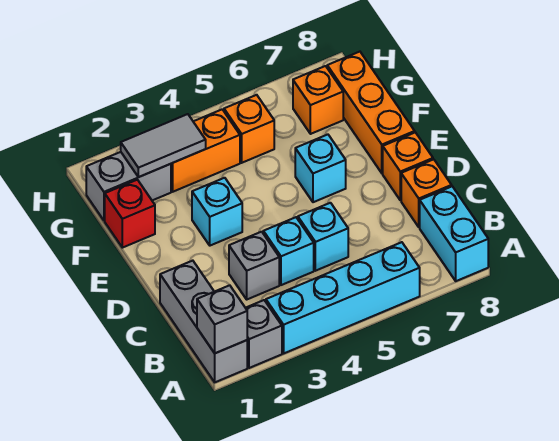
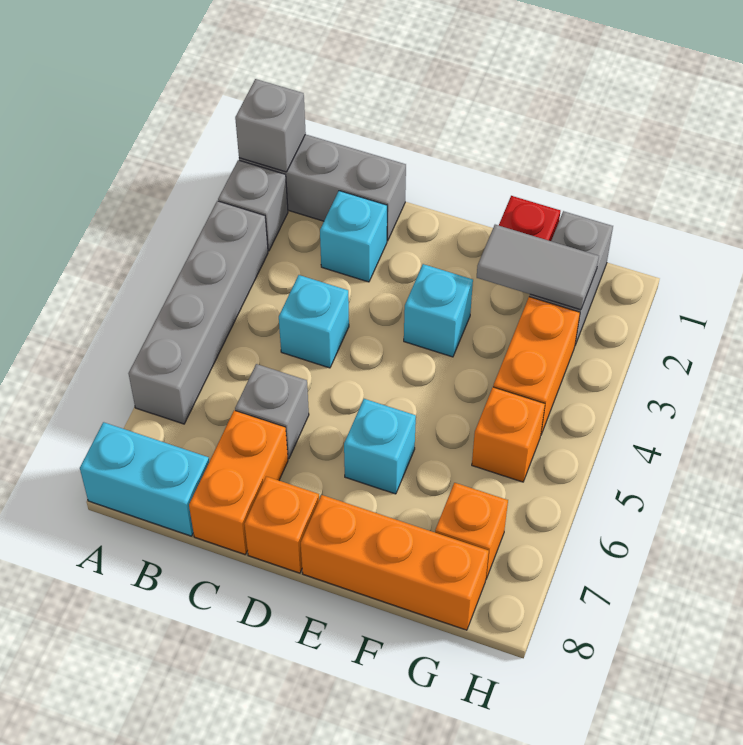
cyan brick A3:A6 level 1 -> grey brick A3:A6 level 1
grey brick C3 level 1 -> grey brick C6 level 1
cyan brick C5 level 1 -> cyan brick C2 level 1
orange brick C8 level 1 -> orange brick C7:C8 level 1
grey tile G2:G3 level 2 -> grey tile F2:G2 level 2

